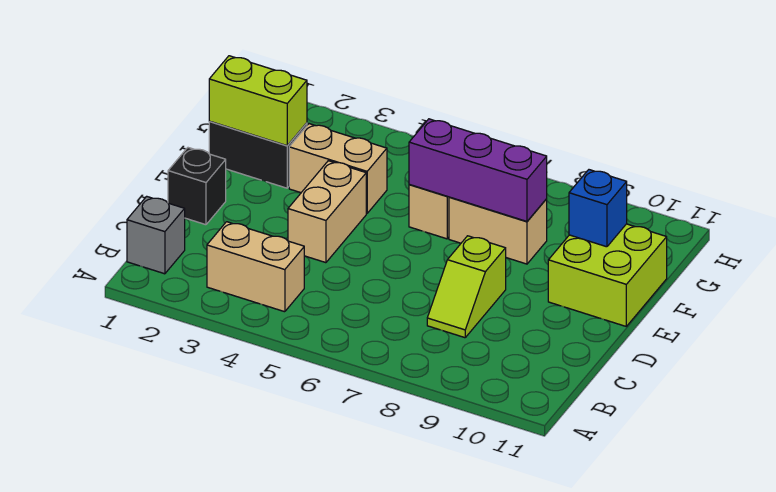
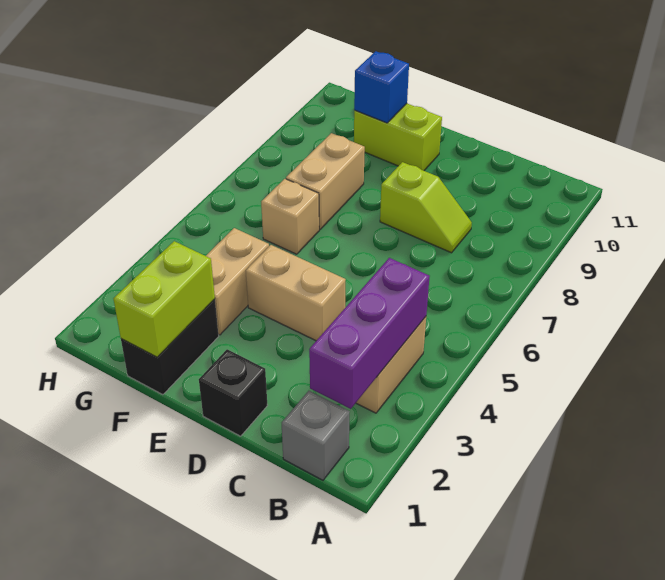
lime brick E10:F11 level 1 -> lime brick E10:F10 level 1
purple brick F6:F8 level 2 -> purple brick B2:B4 level 2

